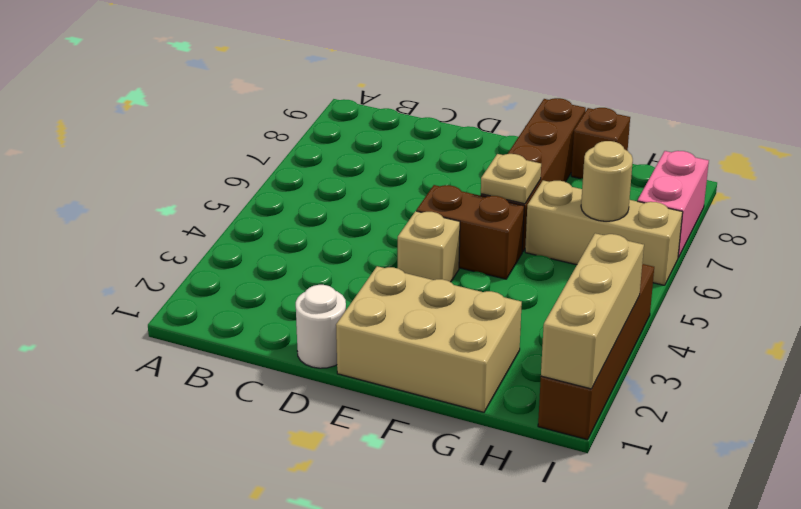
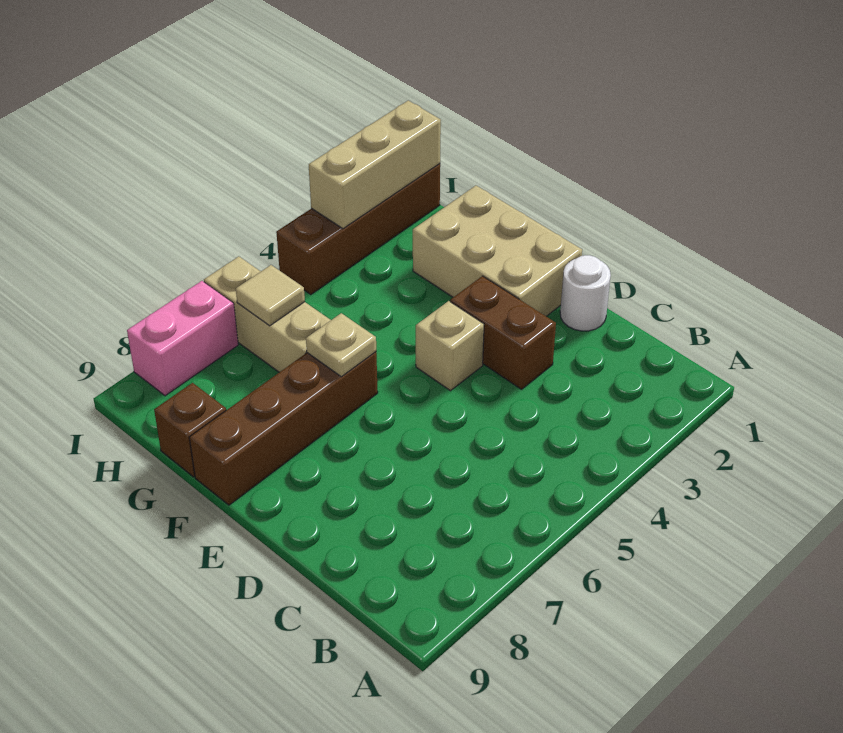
brown brick E5:F5 level 1 -> brown brick D3:E3 level 1
tan round brick H6 level 2 -> tan tile H6 level 2

